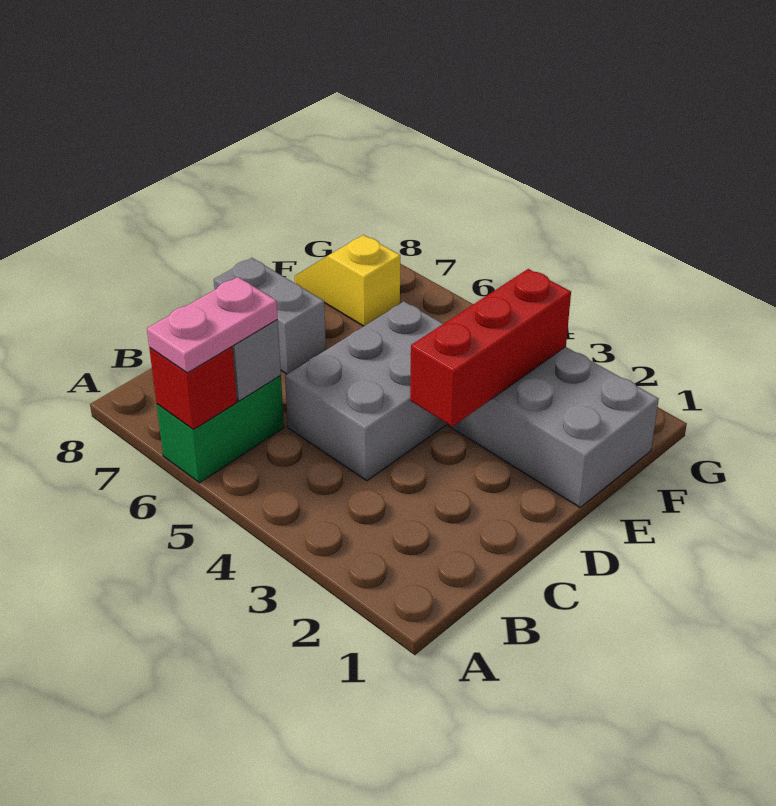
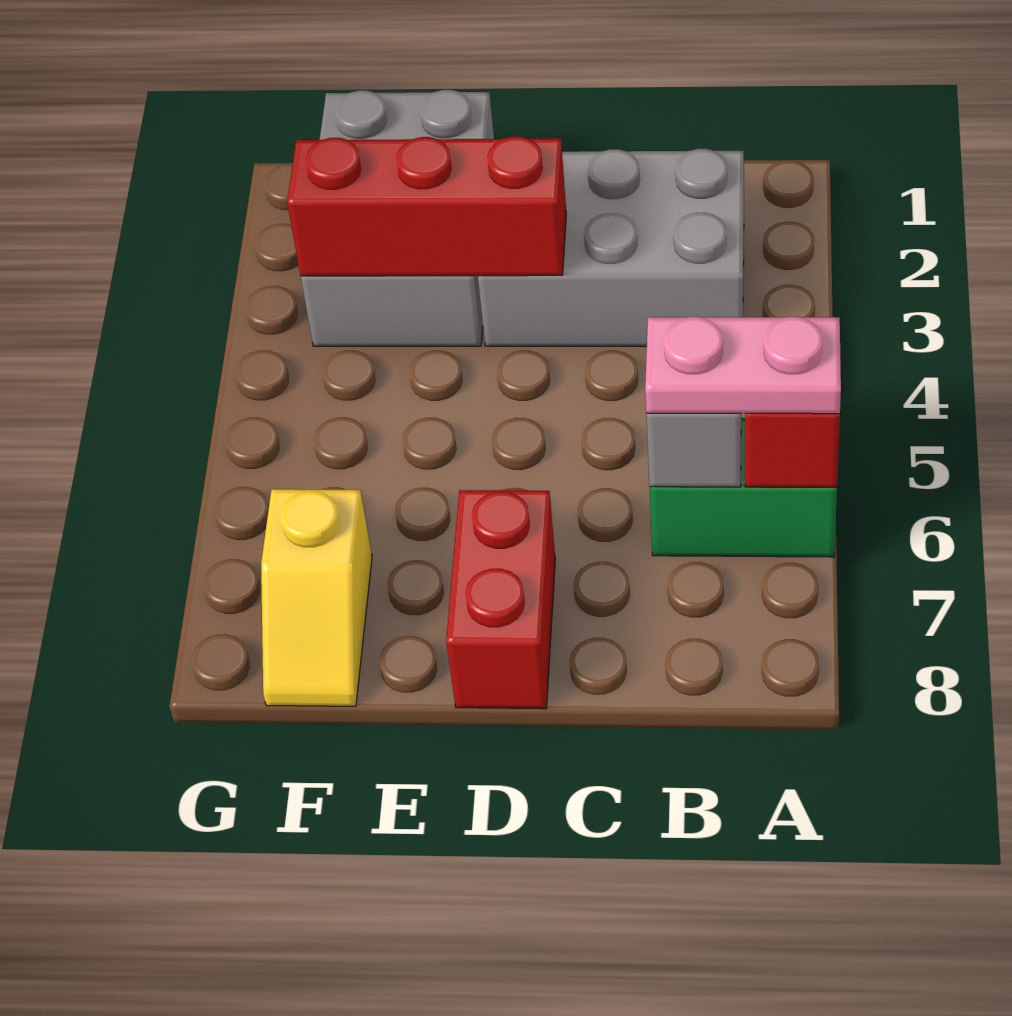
grey brick C4:E5 level 1 -> grey brick B2:D3 level 1
grey brick D7:D8 level 1 -> red brick D7:D8 level 1

